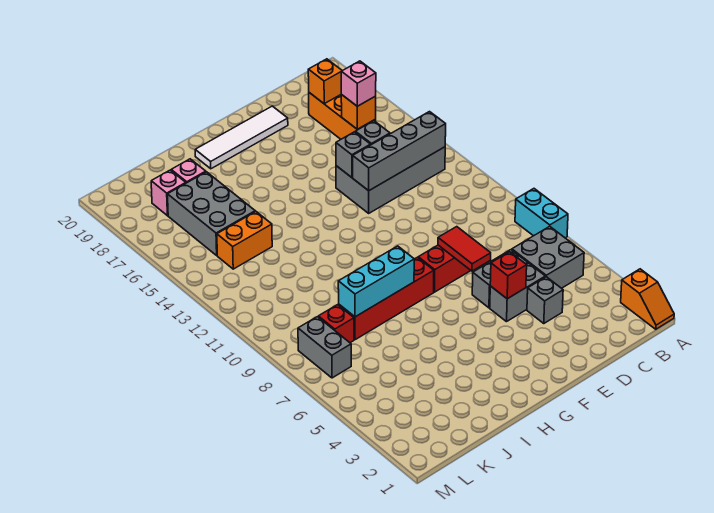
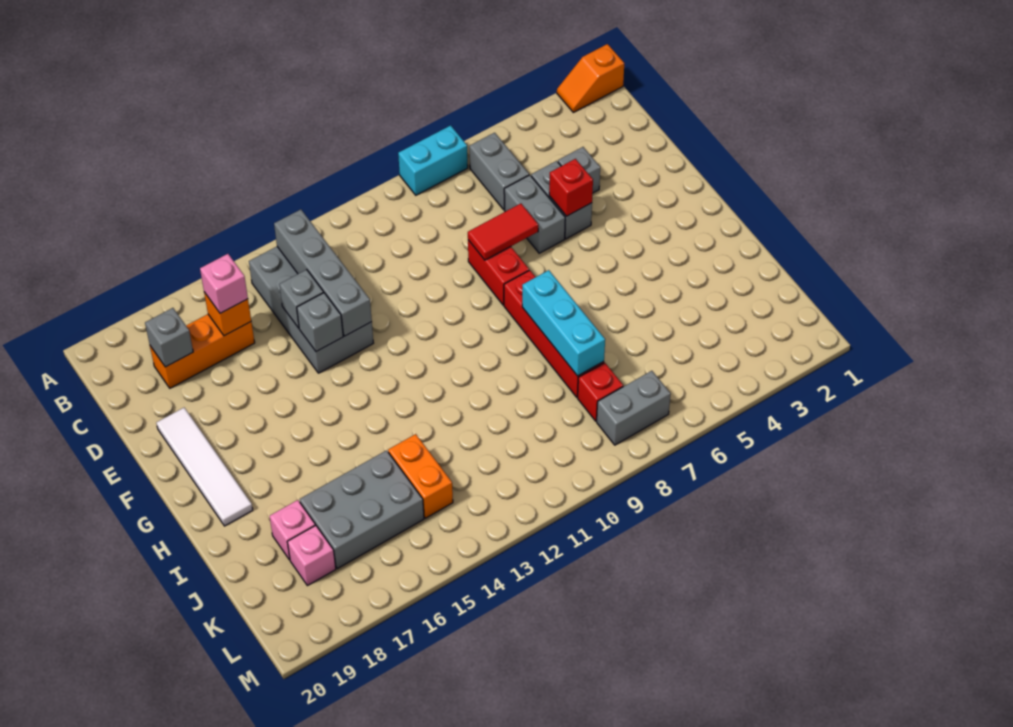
orange slope A1:A2 level 1 top 2 -> orange slope A1:A2 level 1 top 1
grey brick B5:C6 level 1 -> grey brick B6:C6 level 1
orange brick C18 level 2 -> grey brick C18 level 2

